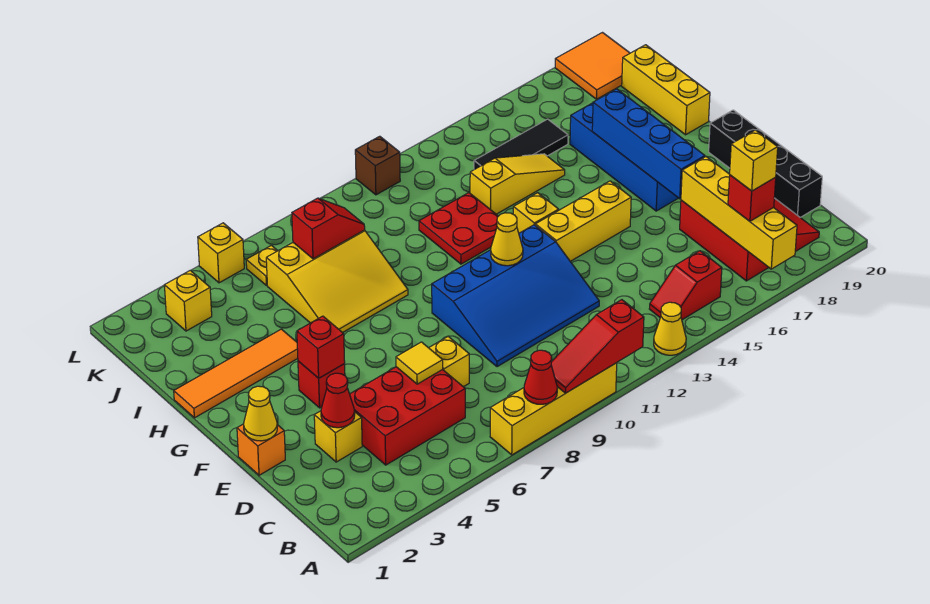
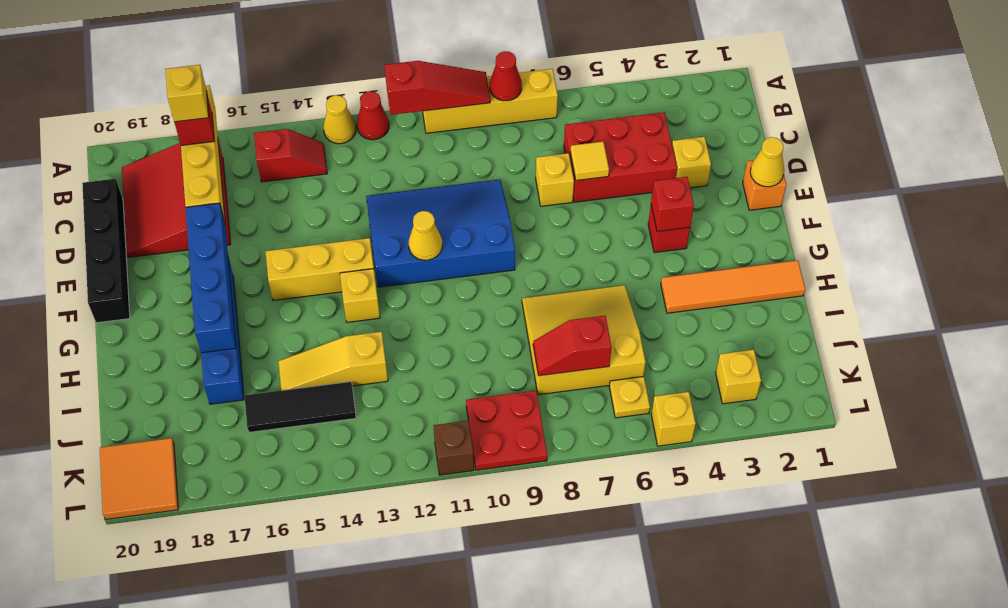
red cone D3 level 2 -> red cone A12 level 1
red plate H11:I12 level 1 -> red plate K9:L10 level 1
yellow brick H20:J20 level 1 -> none

